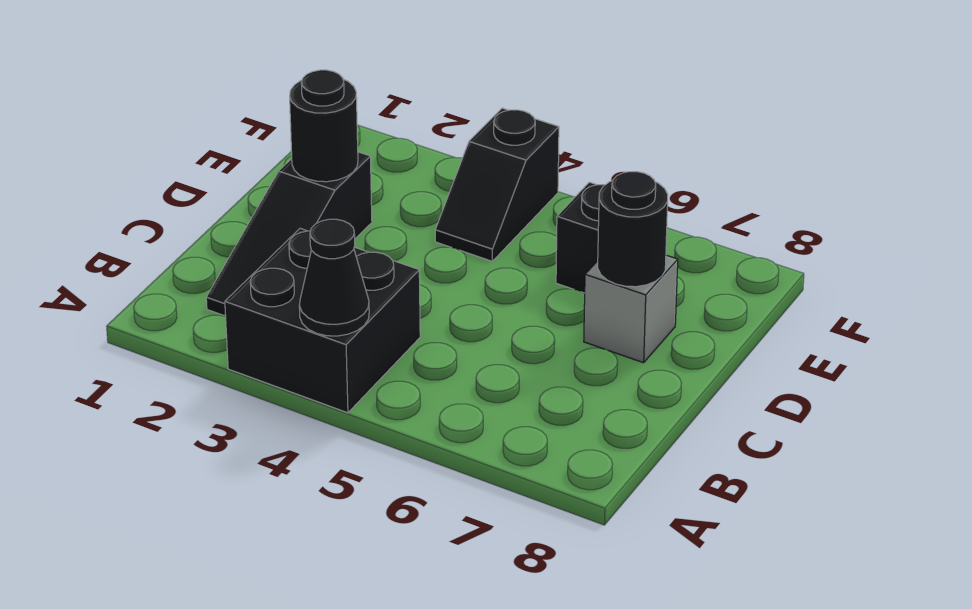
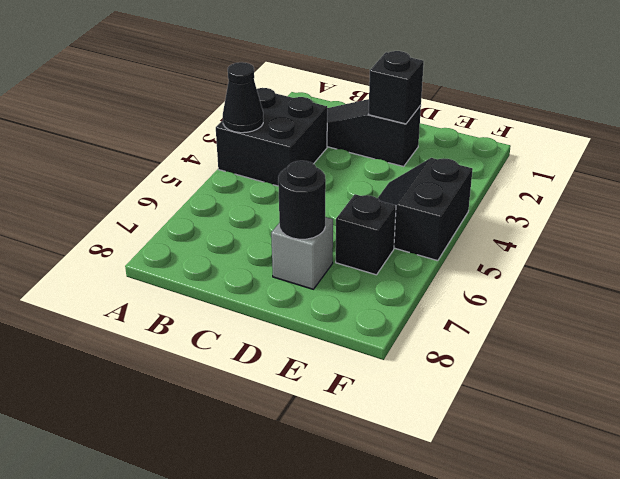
black round brick D2 level 2 -> black brick D2 level 2
black slope E4:F4 level 1 top F -> black slope E4:F5 level 1 top F

